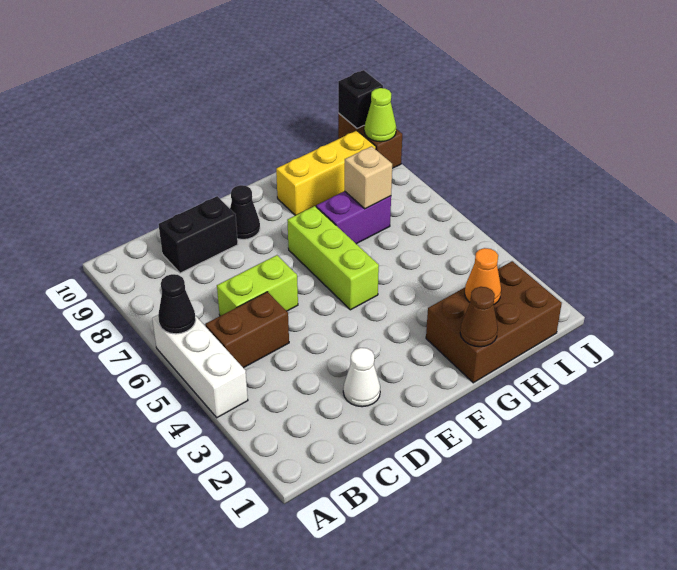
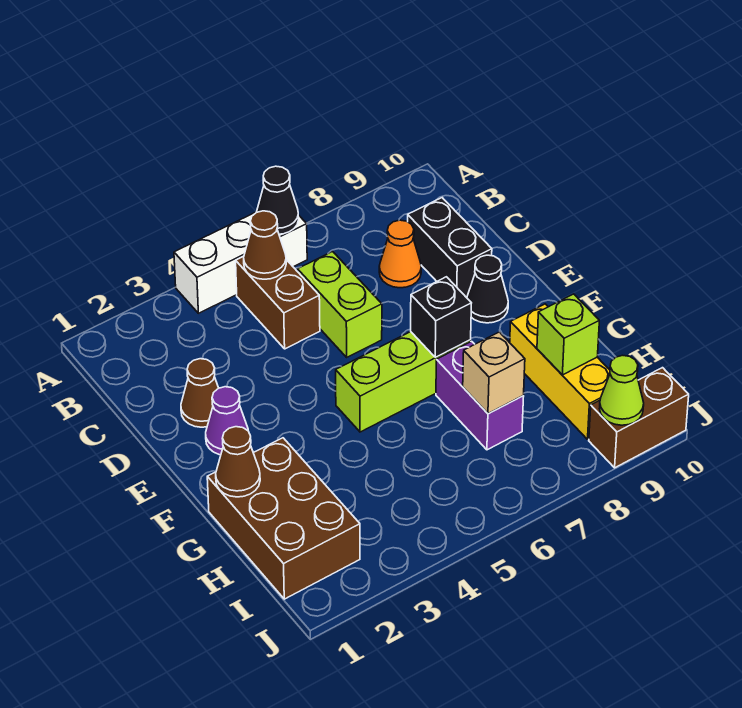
none -> brown cone B5 level 2
white cone D2 level 1 -> brown cone D2 level 1
none -> purple cone E2 level 1
orange cone H2 level 2 -> orange cone C8 level 1
none -> lime brick H9 level 2
black brick J10 level 2 -> black brick F7 level 2

